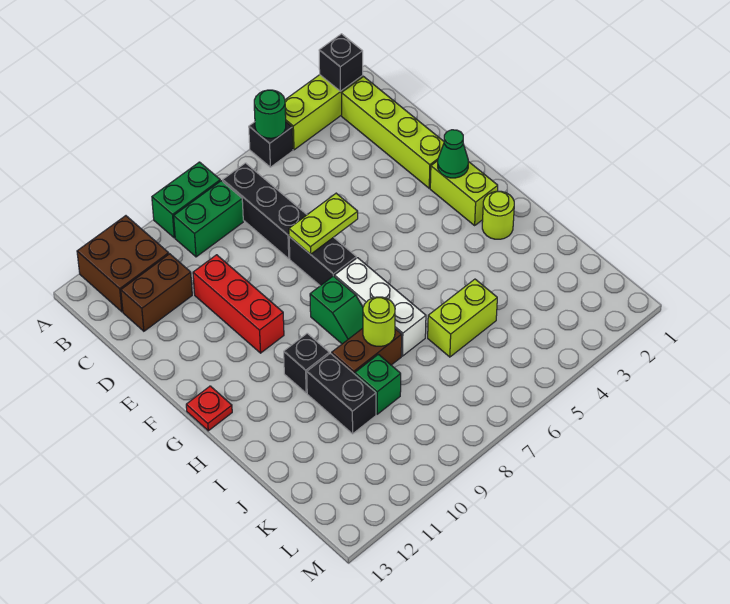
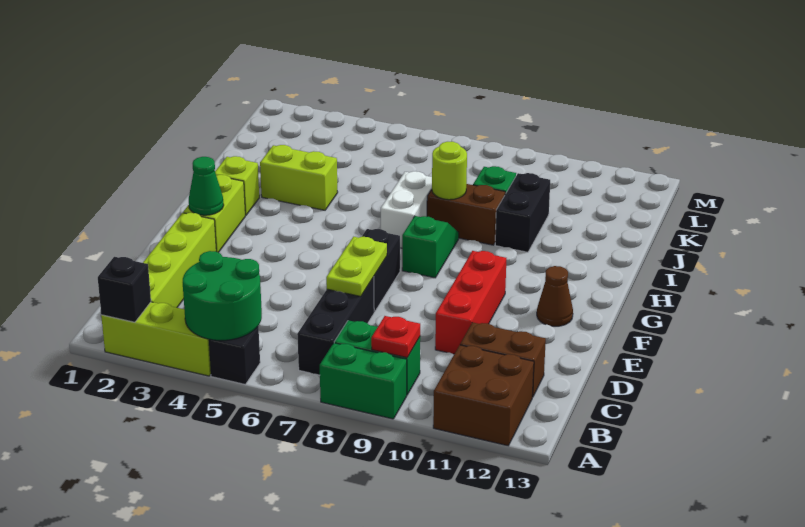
green round brick A5 level 2 -> green round brick A4:B5 level 2
lime plate E6:E7 level 2 -> lime plate D7:E7 level 2
none -> brown cone F12 level 1
white brick G7:I7 level 1 -> white brick H7:I7 level 1
red plate G13 level 1 -> red plate B9 level 2
lime round brick H2 level 1 -> lime brick H2 level 1
black brick H10 level 1 -> none
lime brick J5:J6 level 1 -> lime brick I3:I4 level 1

